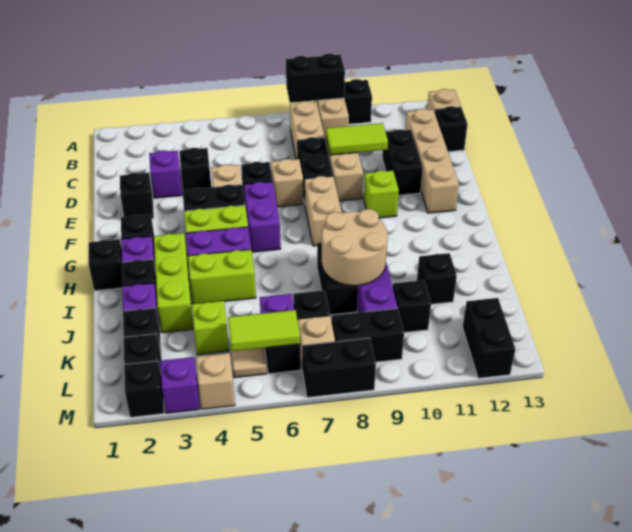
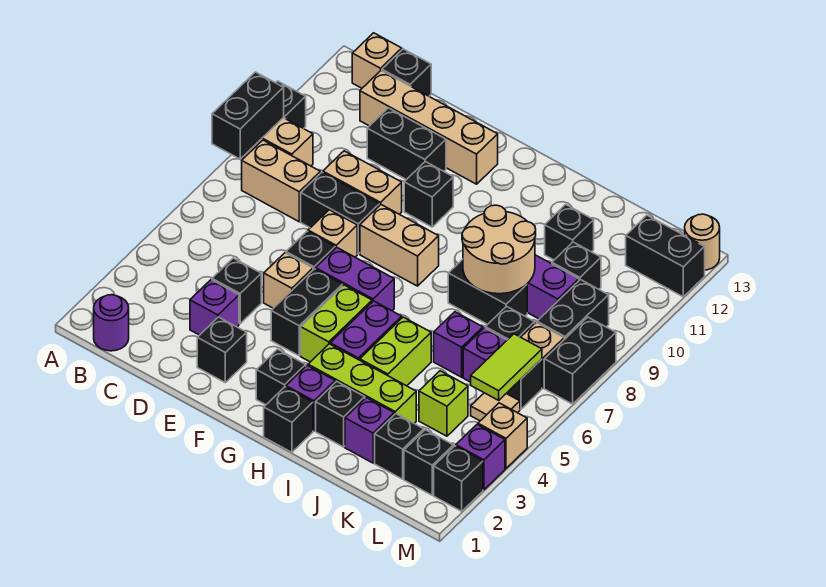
none -> purple round brick B1 level 1
lime tile D9:D10 level 2 -> none
lime brick F10 level 1 -> black brick F10 level 1
none -> purple brick J6 level 1
none -> tan round brick M13 level 1

